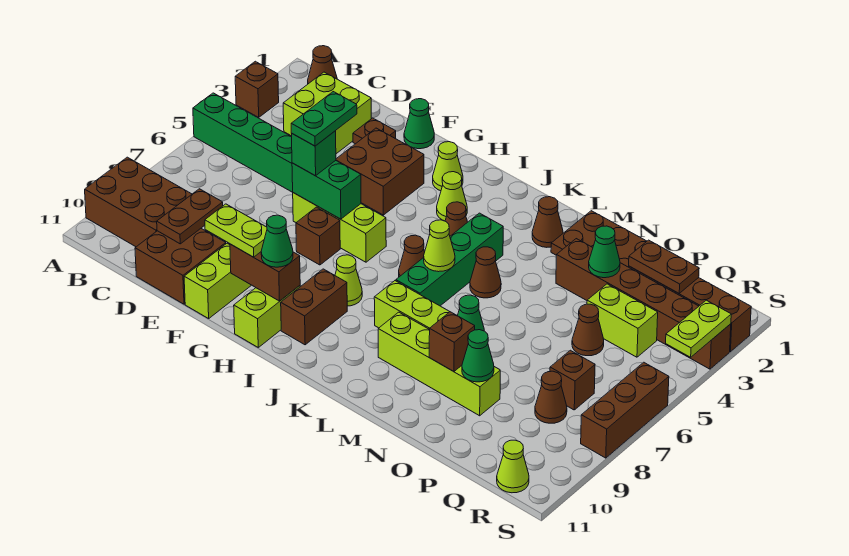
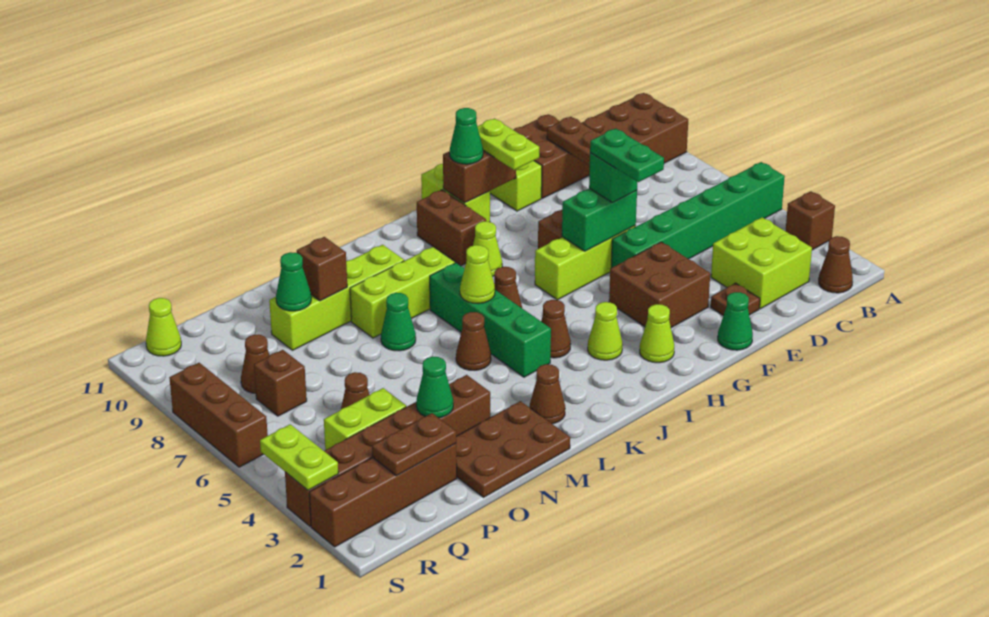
lime plate F10:G10 level 3 -> lime plate G9:G10 level 3

